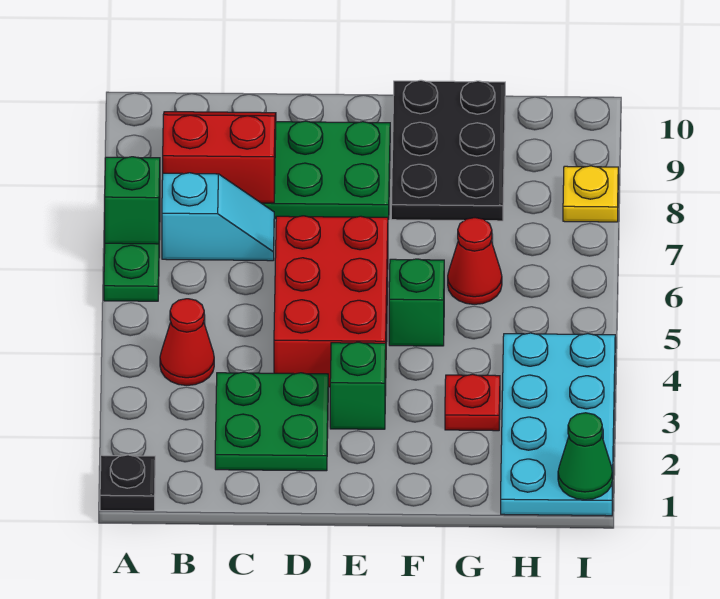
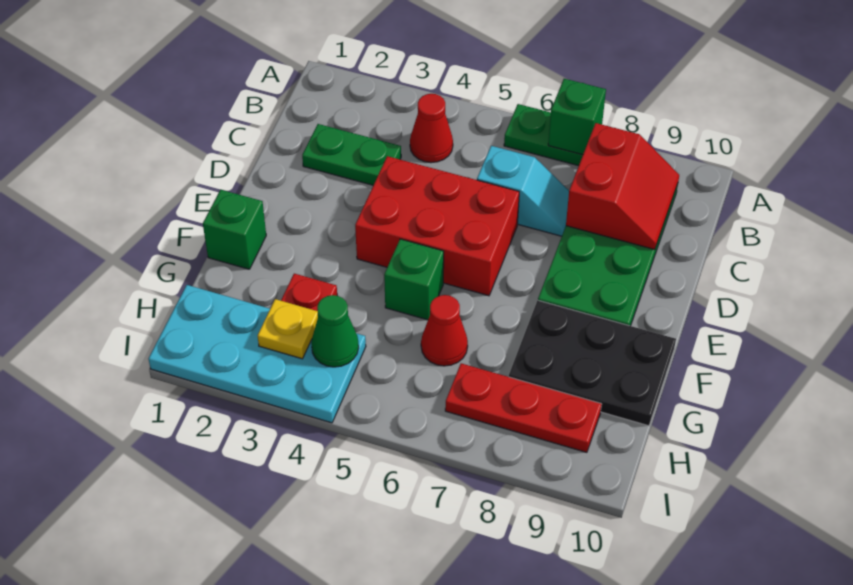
black plate A1 level 1 -> none
cyan slope B7:C7 level 1 top B -> cyan slope C6:C7 level 1 top 6
green plate C2:D3 level 1 -> green plate C2:C3 level 1
green brick E3 level 1 -> green brick F1 level 1
none -> red plate H7:H9 level 1
green cone I1 level 2 -> green cone H4 level 2
yellow plate I8 level 1 -> yellow plate H3 level 2

